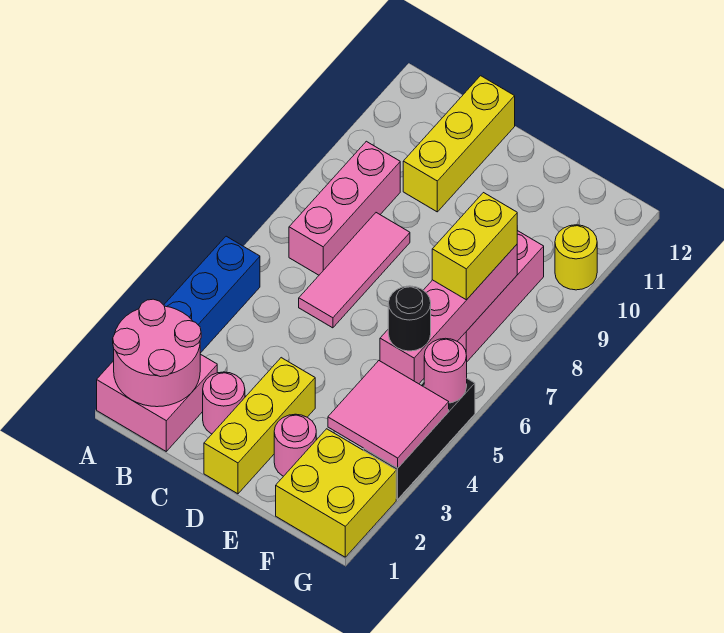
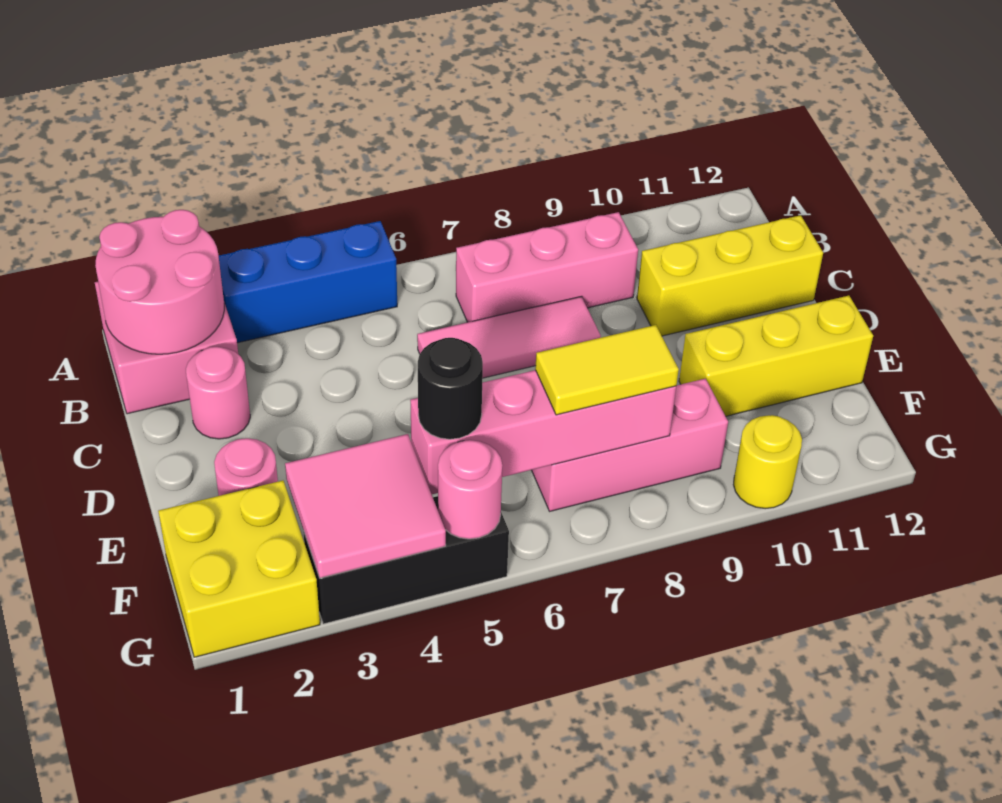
yellow brick D1:D3 level 1 -> yellow brick E10:E12 level 1
yellow brick F7:F8 level 3 -> yellow tile F7:F8 level 3

